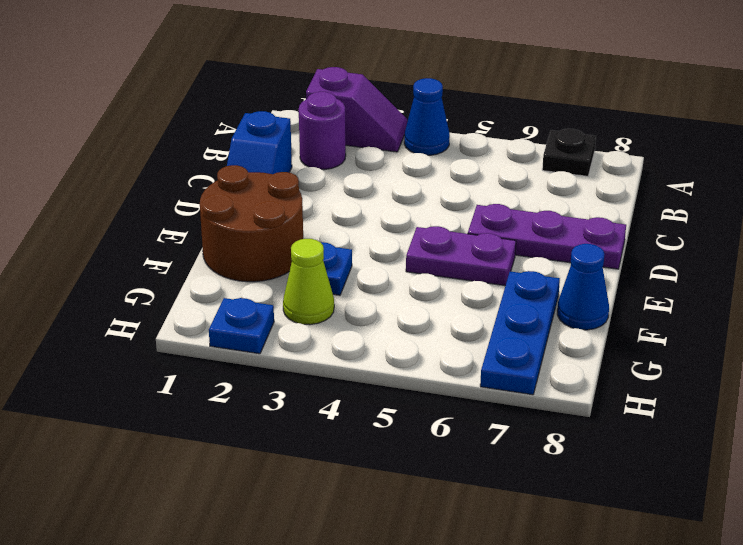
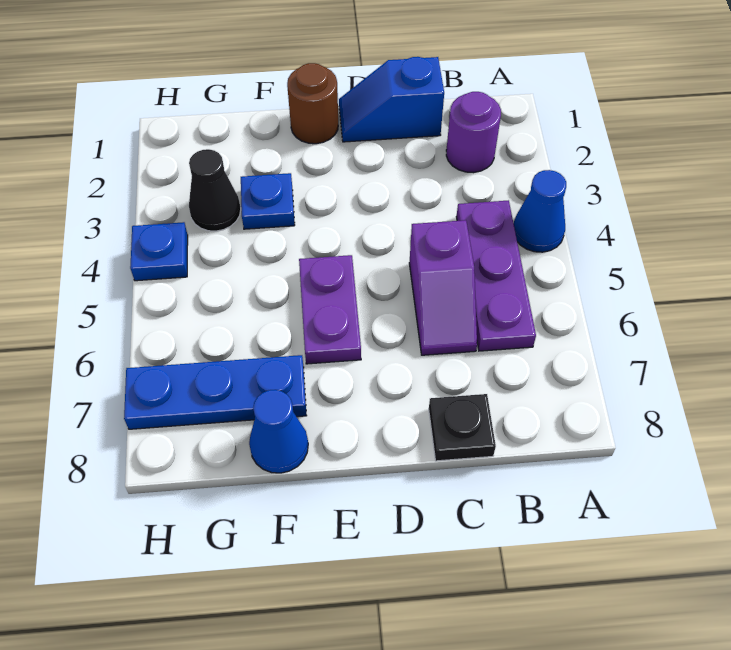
purple slope A2:A3 level 1 top 2 -> purple slope C5:C6 level 1 top 5
black plate A7 level 1 -> black plate C8 level 1
purple plate D6:D8 level 1 -> purple plate B4:B6 level 1
brown round brick E1:F2 level 1 -> brown round brick E1 level 1
lime cone G3 level 1 -> black cone G3 level 1
blue plate H2 level 1 -> blue plate H4 level 1

